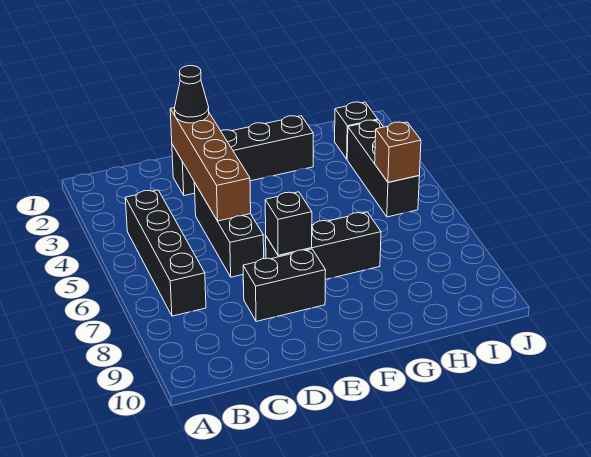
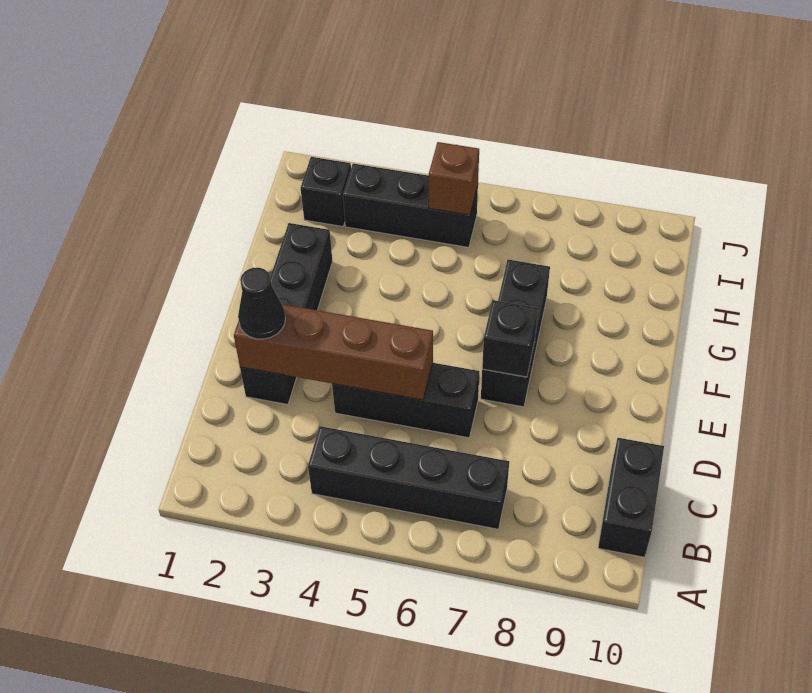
black brick D8:E8 level 1 -> black brick B10:C10 level 1

